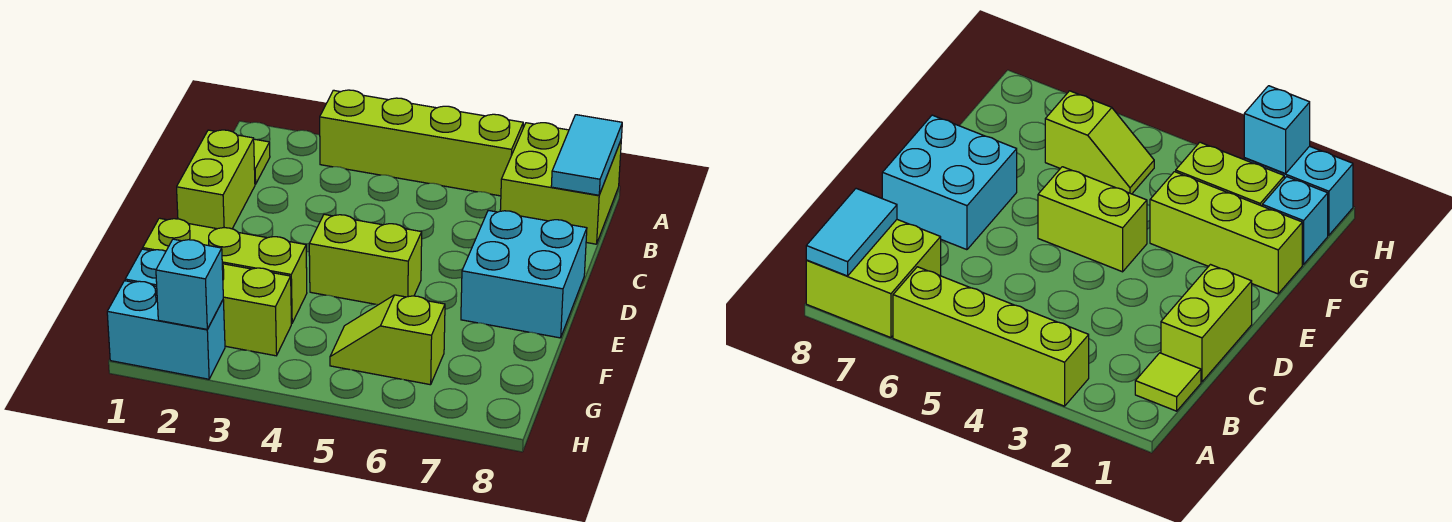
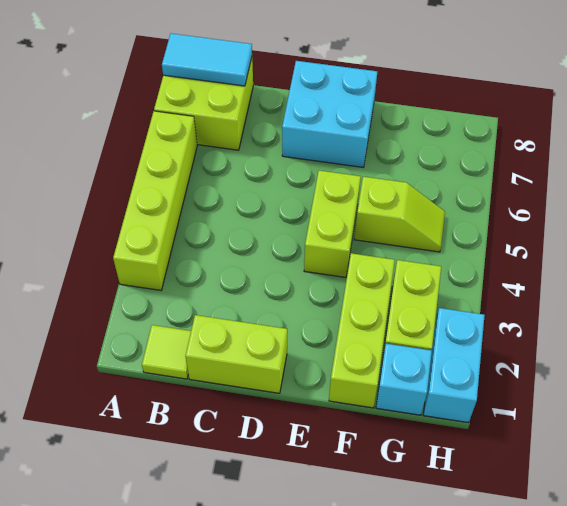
lime slope G5:G6 level 1 top 6 -> lime slope F5:G5 level 1 top F
cyan brick H2 level 2 -> none

